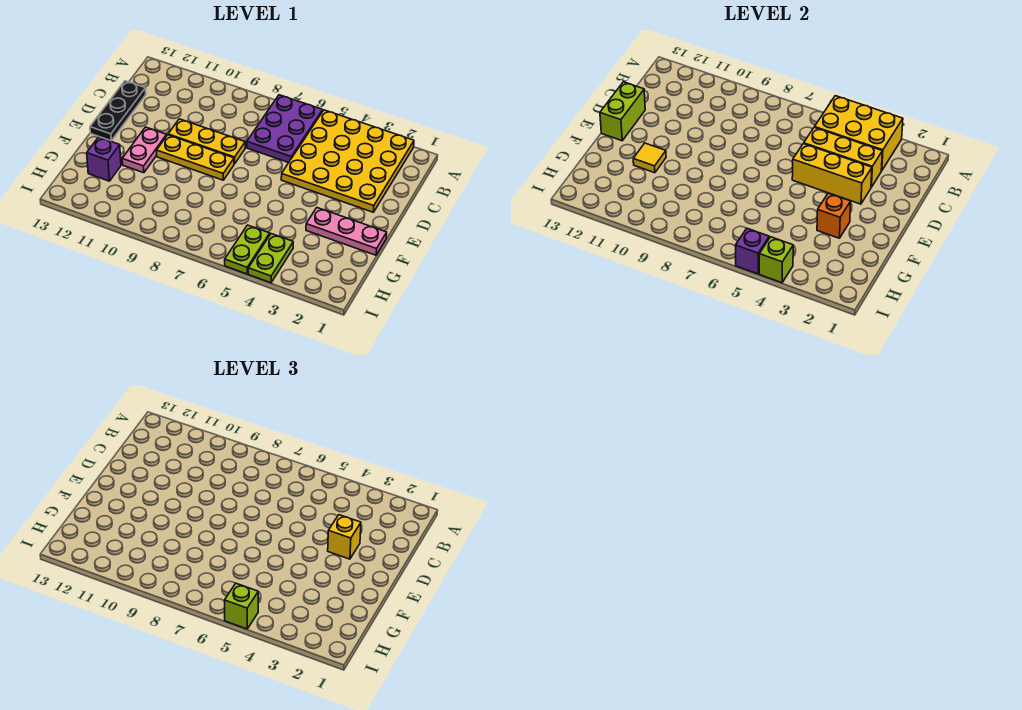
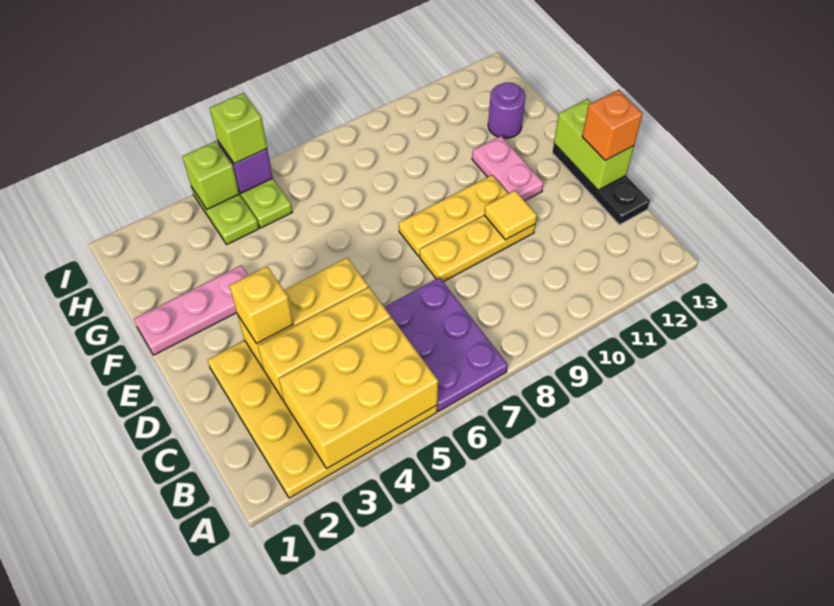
orange brick F3 level 2 -> orange brick D13 level 3
yellow tile F11 level 2 -> yellow tile D10 level 2
purple brick G12 level 1 -> purple round brick G12 level 1

